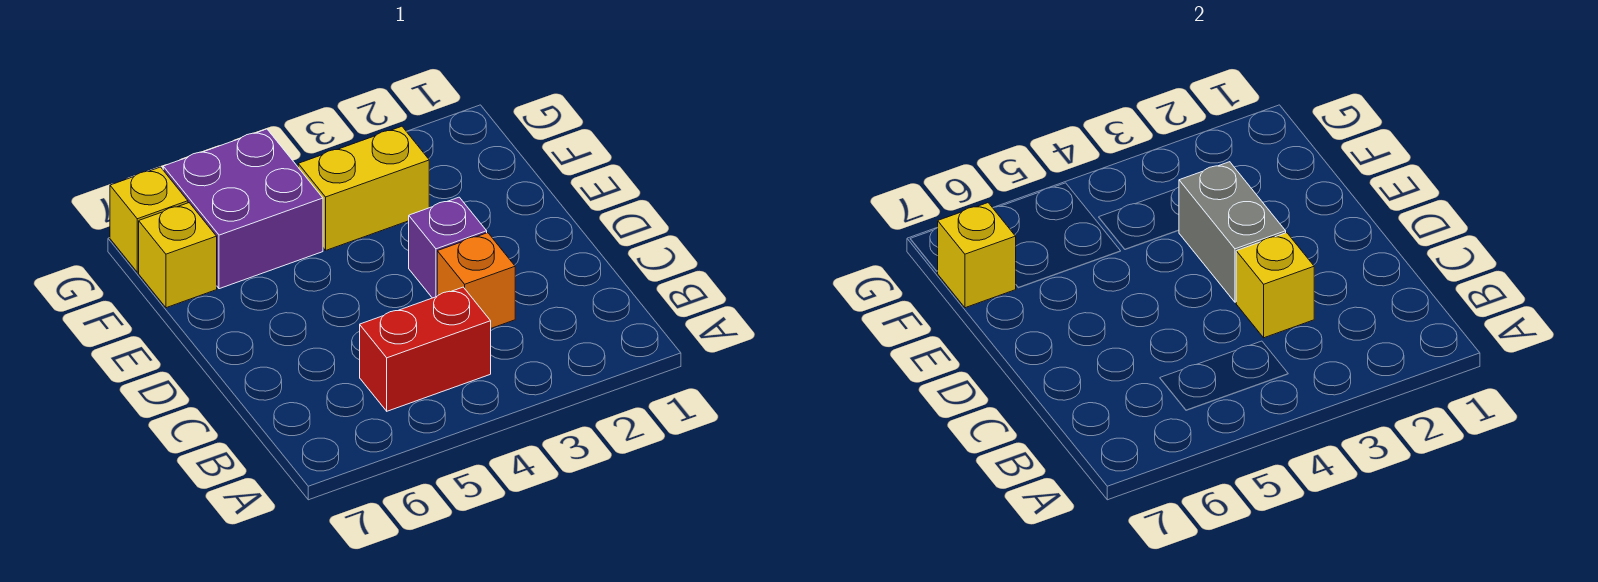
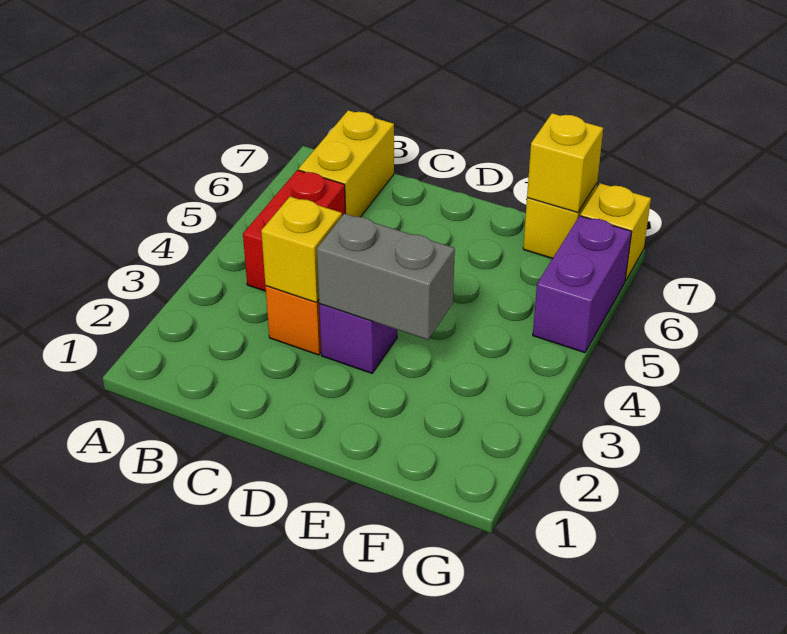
yellow brick F3:F4 level 1 -> yellow brick B6:B7 level 1
purple brick F5:G6 level 1 -> purple brick G5:G6 level 1

